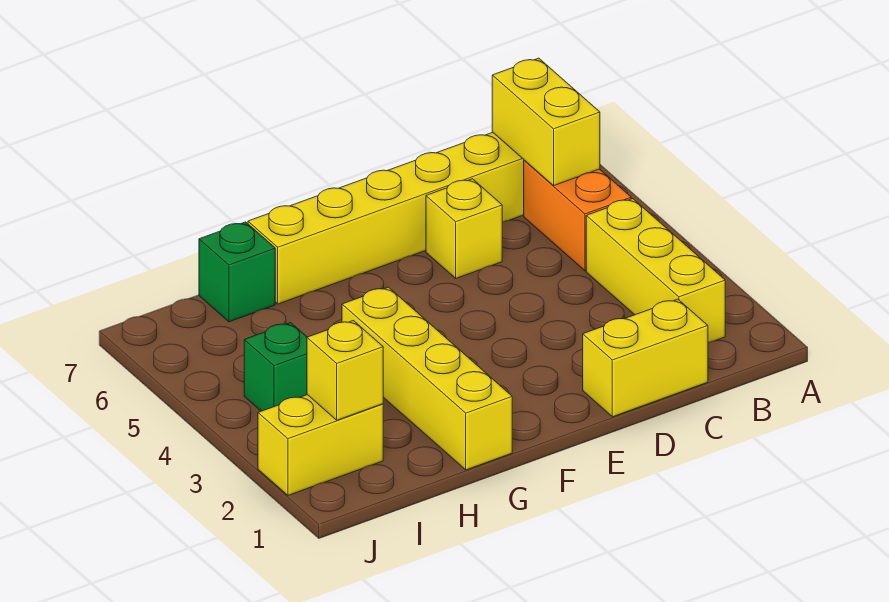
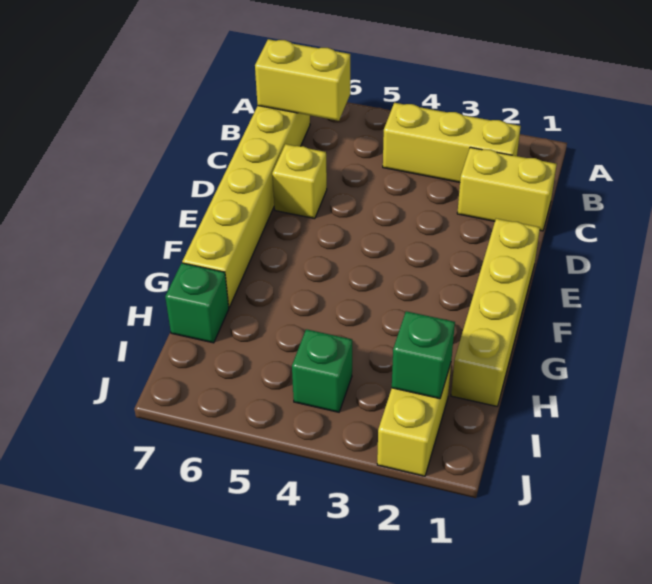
orange brick B5:B6 level 1 -> none
yellow brick C1:D1 level 1 -> yellow brick C1:C2 level 1
yellow brick G1:G4 level 1 -> yellow brick E1:H1 level 1
yellow brick I2 level 2 -> green brick I2 level 2

